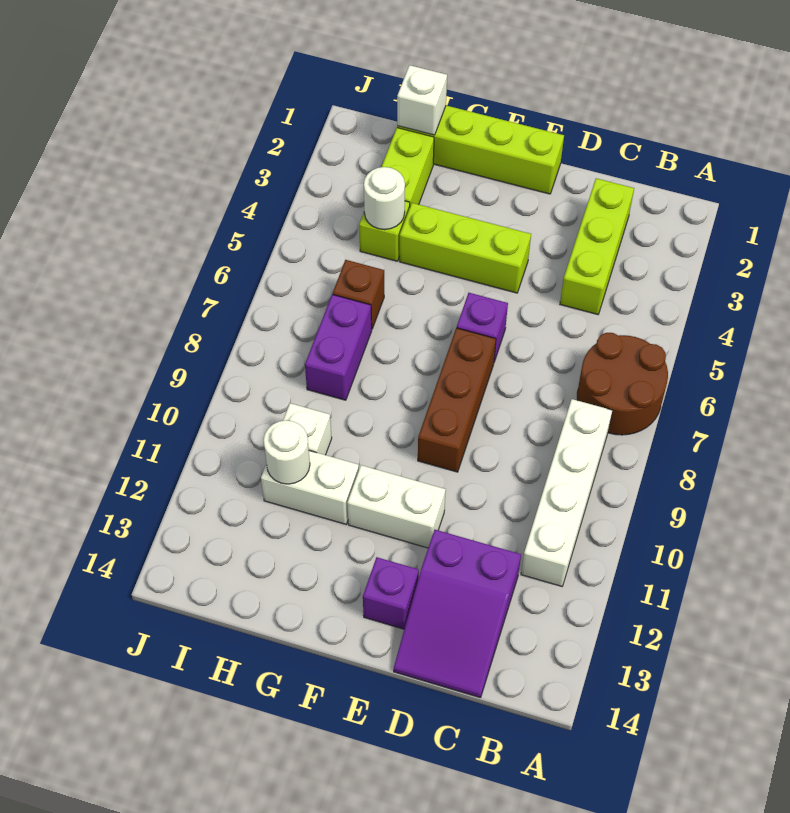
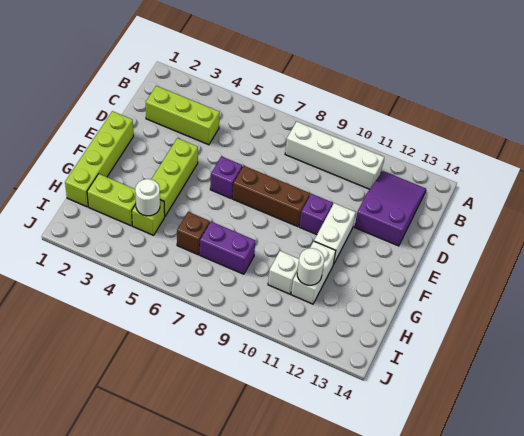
brown round brick A6:B7 level 1 -> none
purple slope C12:D14 level 1 top 12 -> purple slope B12:D13 level 1 top D
purple brick E13 level 1 -> purple brick E10 level 1
white brick H1 level 2 -> none

